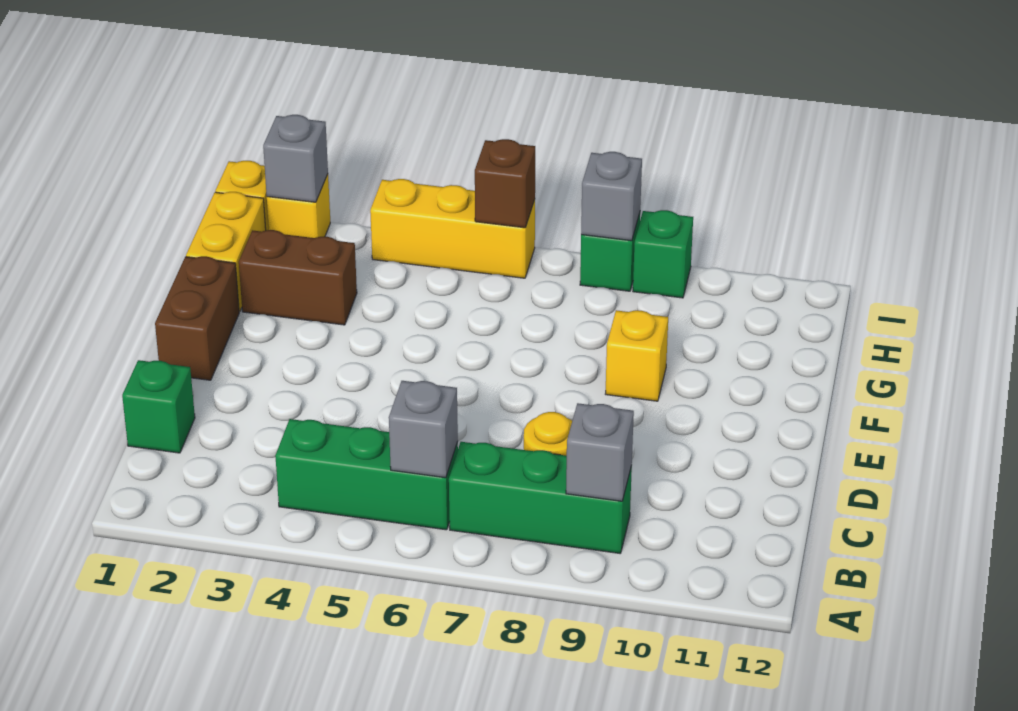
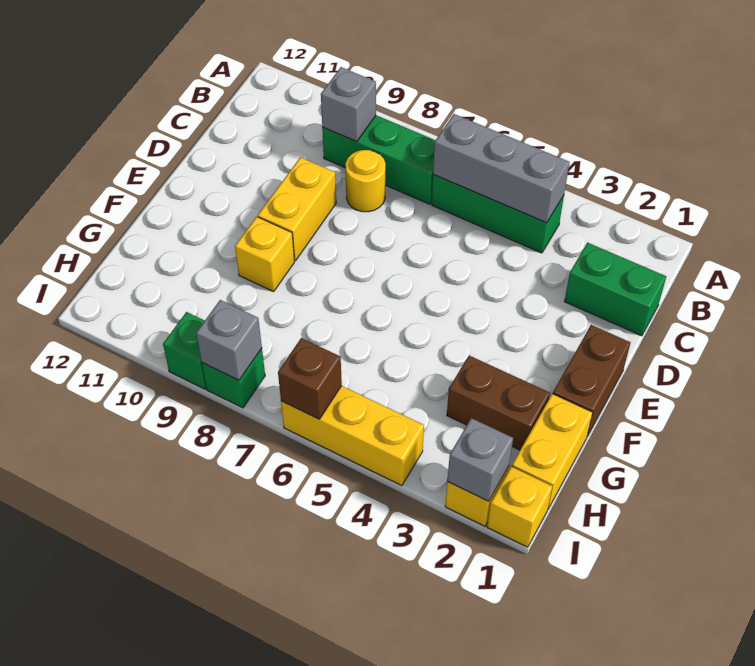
grey brick B6 level 2 -> grey brick B4:B6 level 2
green brick C1 level 1 -> green brick C1:C2 level 1
none -> yellow brick D9:E9 level 1

